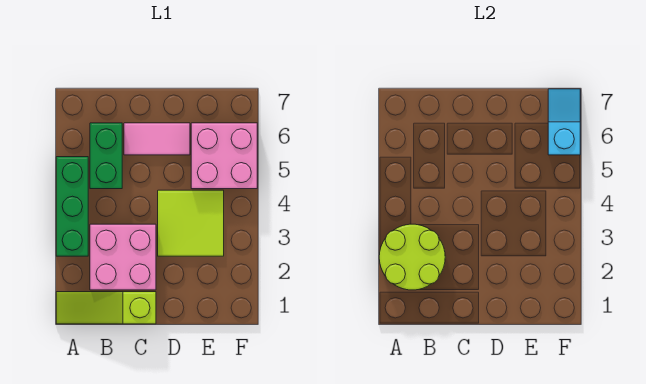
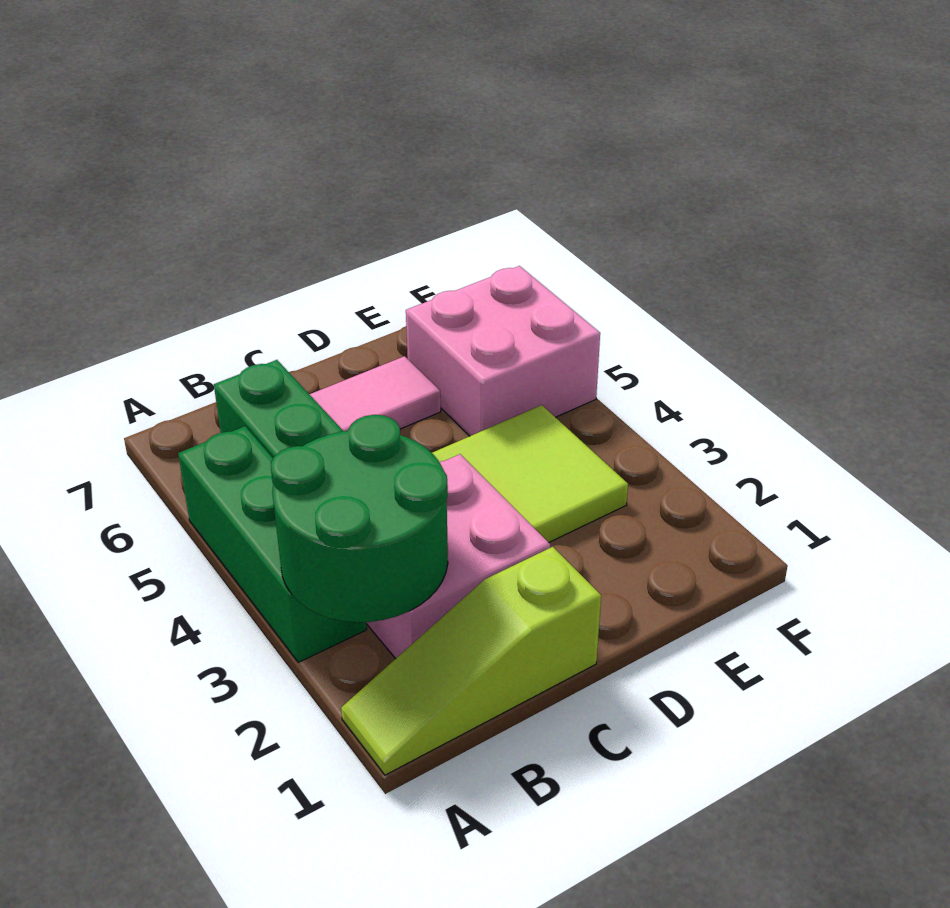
lime round brick A2:B3 level 2 -> green round brick A2:B3 level 2
cyan slope F6:F7 level 2 top 6 -> none

